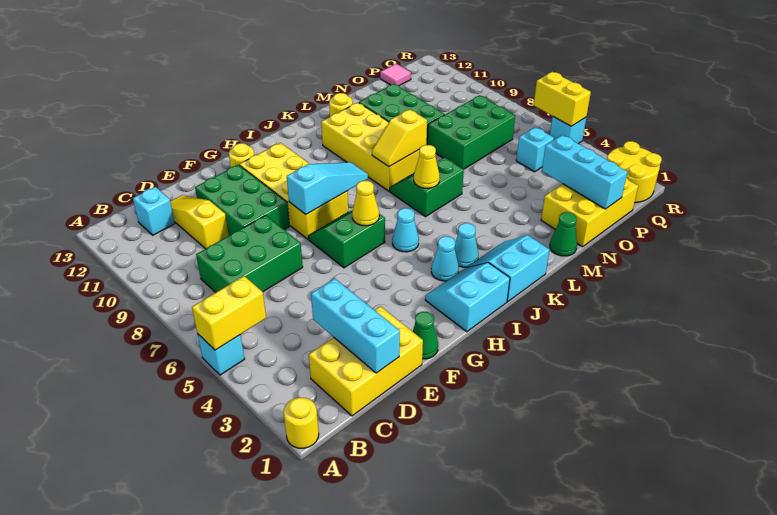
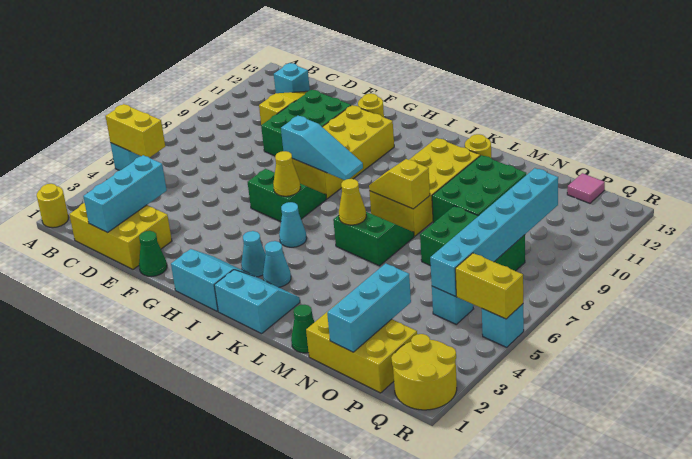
green brick C7:E8 level 1 -> none
none -> cyan brick P5:P10 level 2
yellow brick R5:R6 level 2 -> yellow brick Q5:R5 level 2

